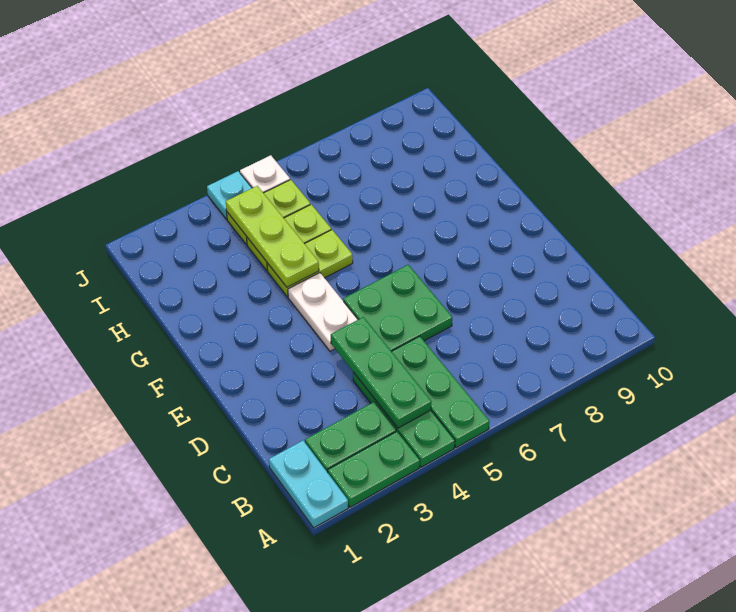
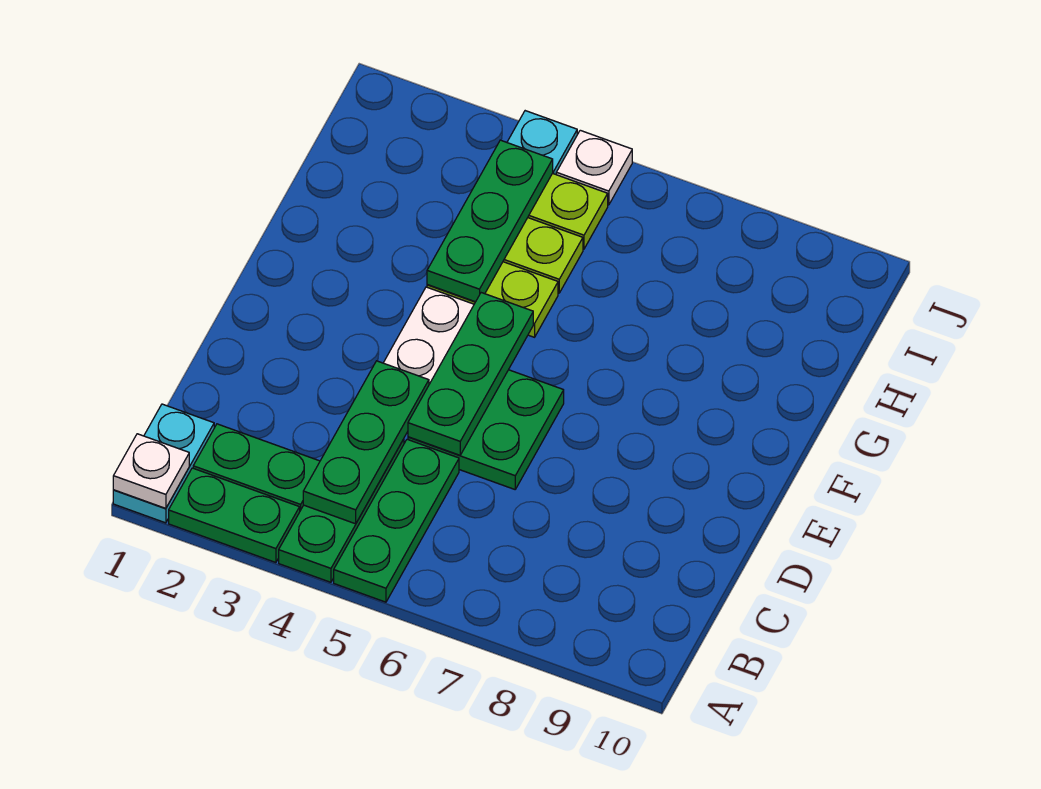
none -> white plate A1 level 2
none -> green plate D5:F5 level 2
lime plate G4:I4 level 2 -> green plate G4:I4 level 2

